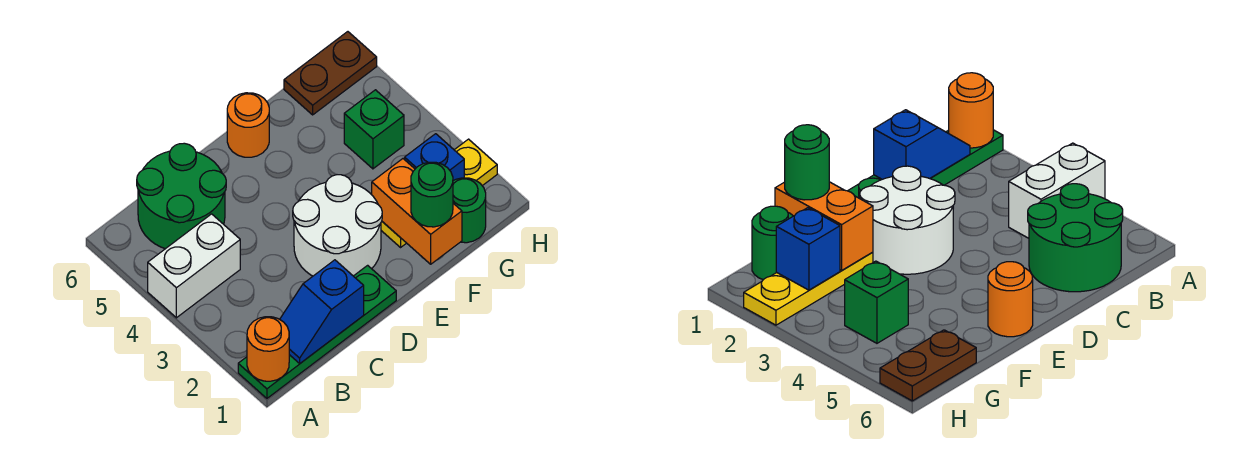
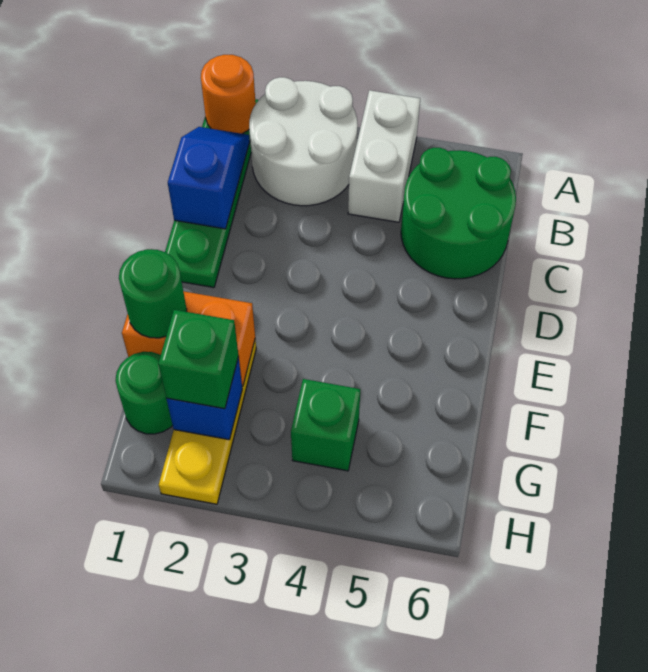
white round brick D2:E3 level 1 -> white round brick A2:B3 level 1
orange round brick E6 level 1 -> none
none -> green brick G2 level 3
brown plate G6:H6 level 1 -> none

